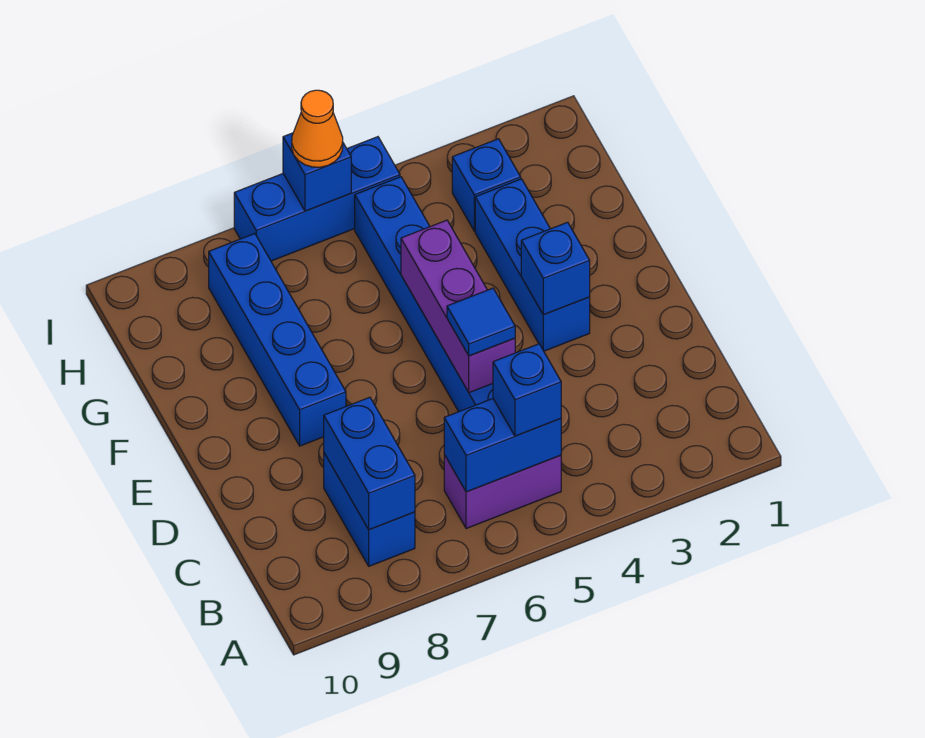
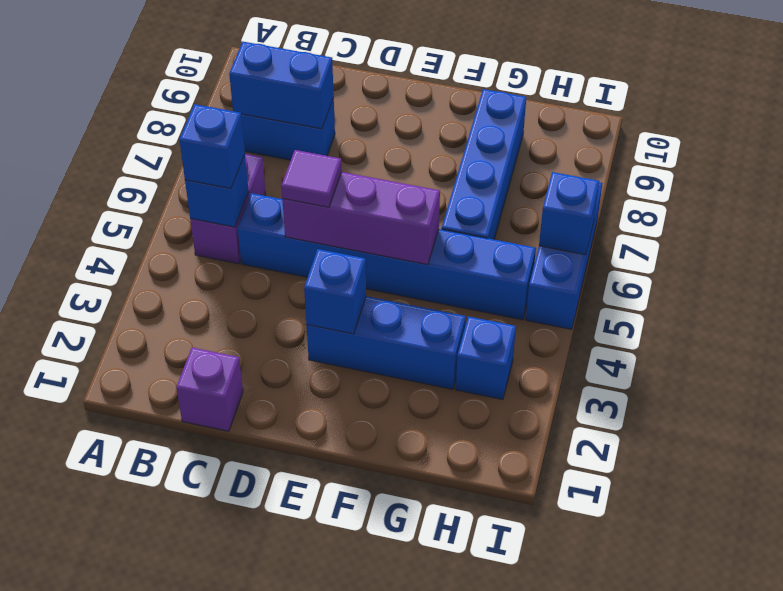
blue brick B5:B6 level 2 -> blue brick B5 level 2
none -> purple brick C1 level 1
blue tile D5 level 3 -> purple tile D5 level 3
blue brick E8:H8 level 1 -> blue brick G6:G9 level 1
orange cone I6 level 3 -> none

